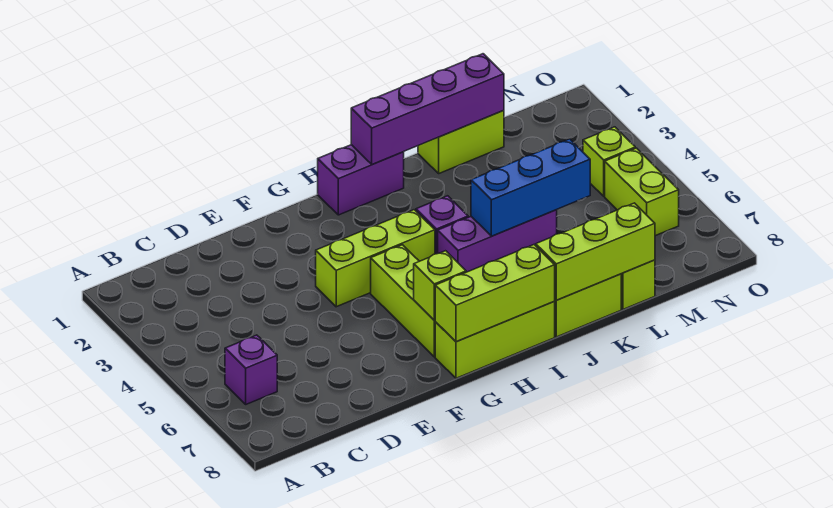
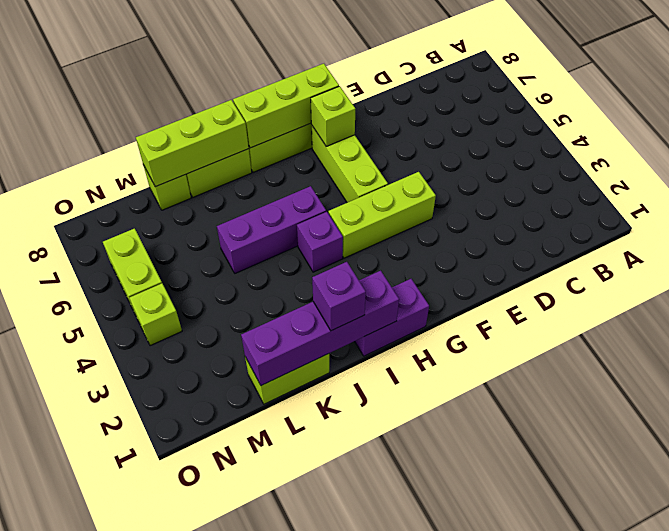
purple brick B6 level 1 -> purple brick J1 level 3
blue brick J5:L5 level 2 -> none

